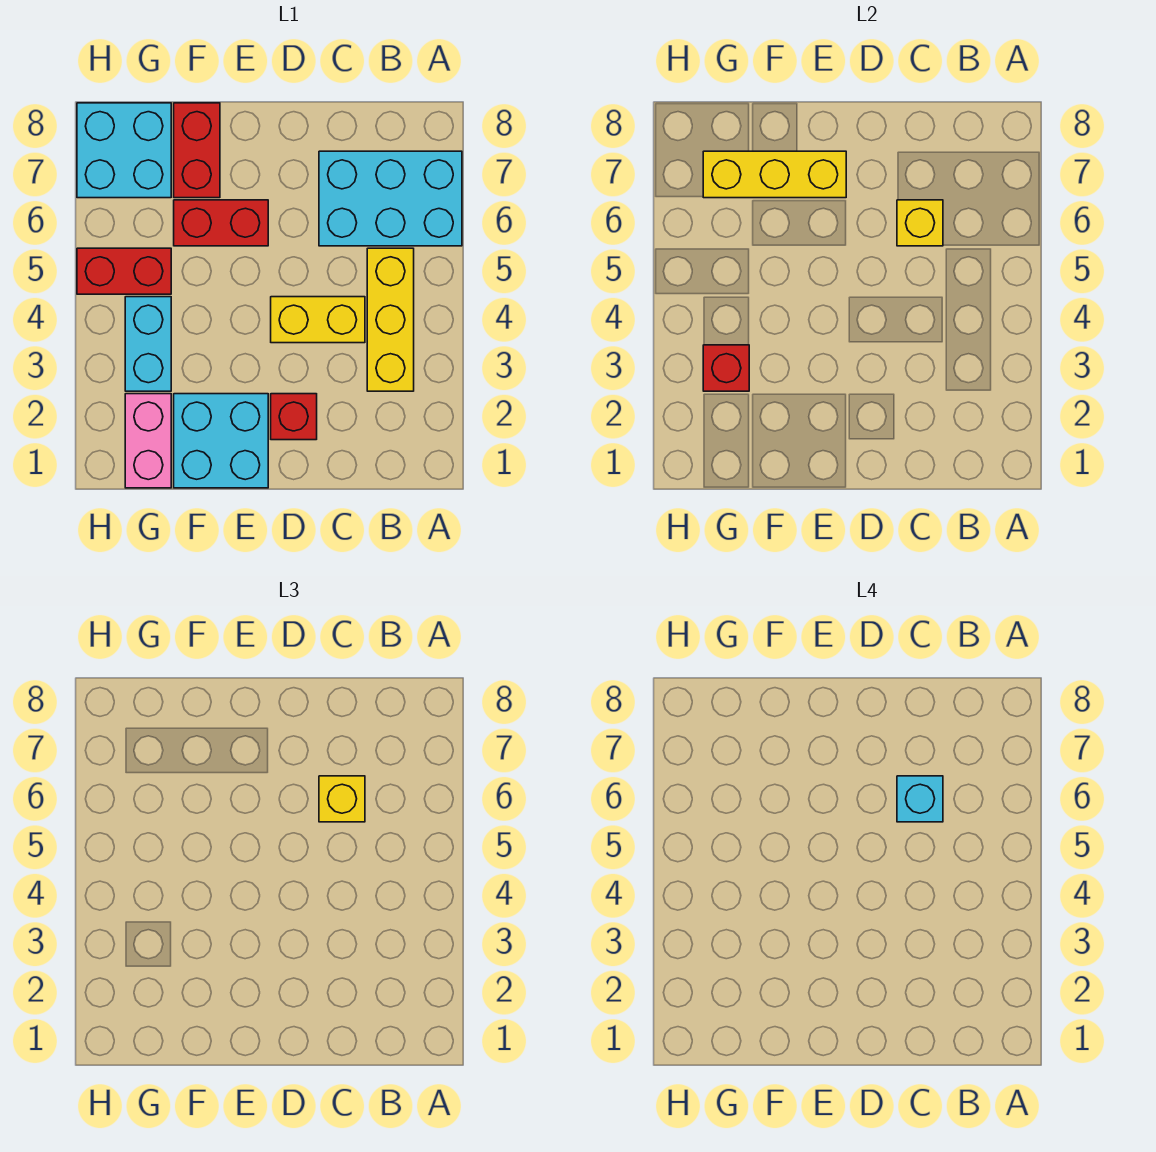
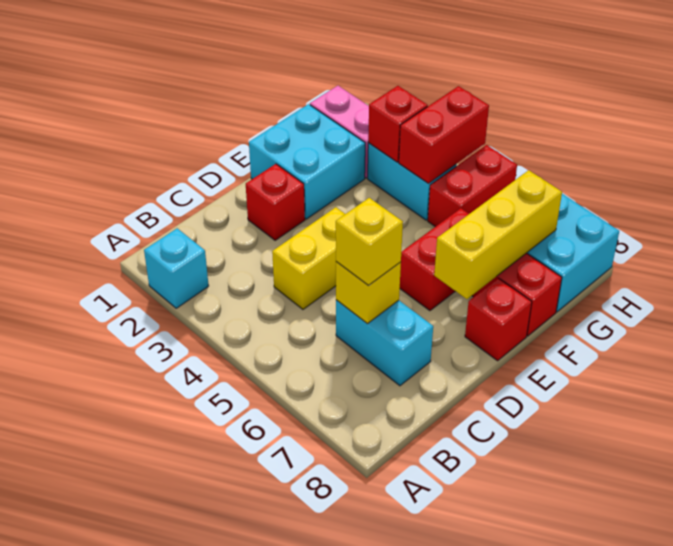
cyan brick A6:C7 level 1 -> cyan brick C6:C7 level 1
yellow brick B3:B5 level 1 -> none
cyan brick C6 level 4 -> cyan brick A2 level 1
none -> red brick E8 level 1
none -> red brick G4:H4 level 2

